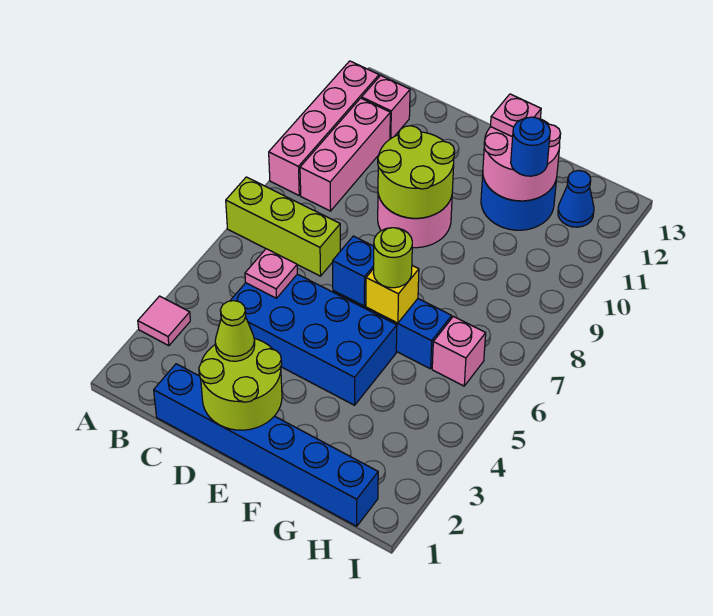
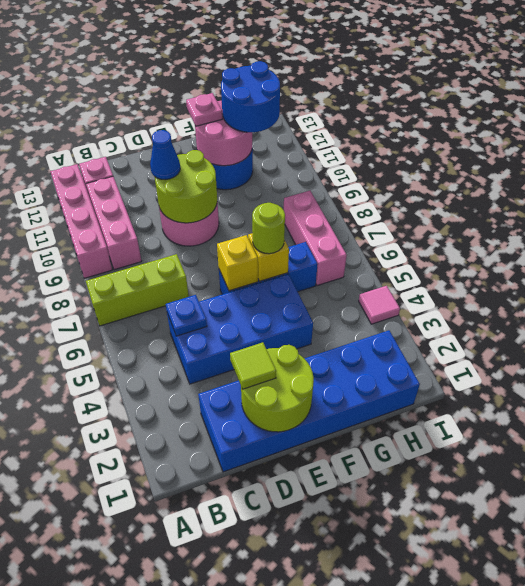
pink tile A3 level 1 -> pink tile I4 level 1
blue brick C1:H1 level 1 -> blue brick C1:H2 level 1
pink plate C5 level 2 -> blue plate C5 level 2
lime cone D2 level 3 -> lime tile D2 level 3
blue brick E6 level 2 -> yellow brick E6 level 2
blue round brick G11 level 3 -> blue round brick G11:H12 level 3
pink brick H6 level 1 -> pink brick H6:H8 level 1
blue cone H12 level 1 -> blue cone D10 level 3

